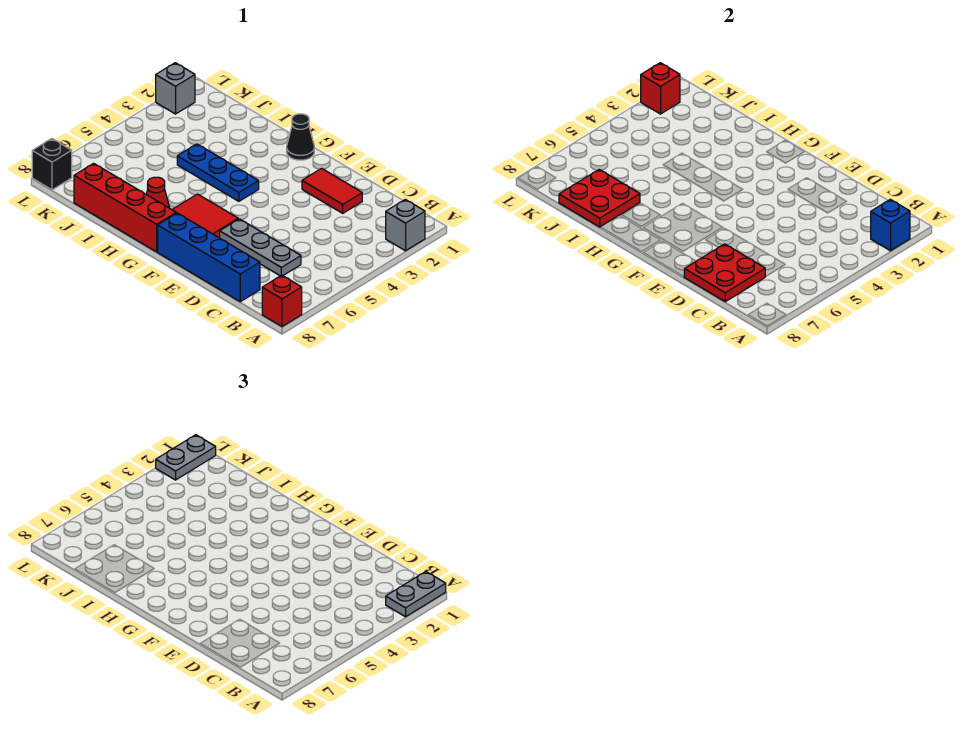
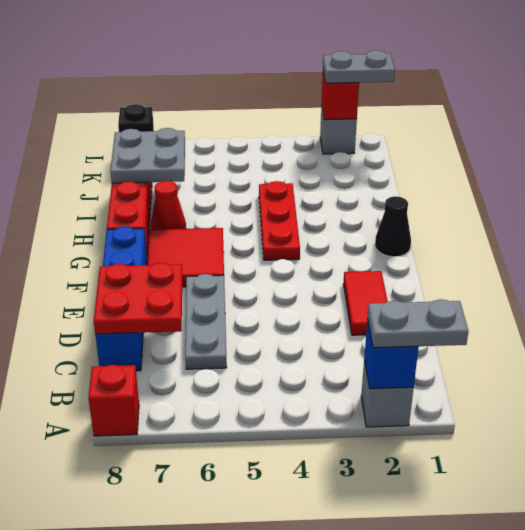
blue plate G4:I4 level 1 -> red plate G4:I4 level 1
red plate I7:J8 level 2 -> grey plate I7:J8 level 2

